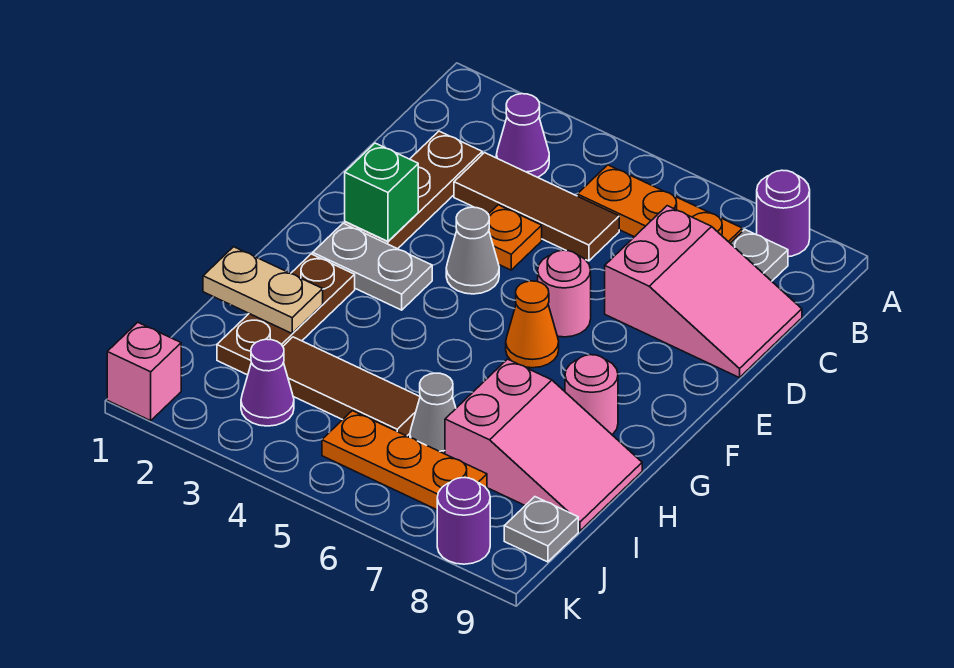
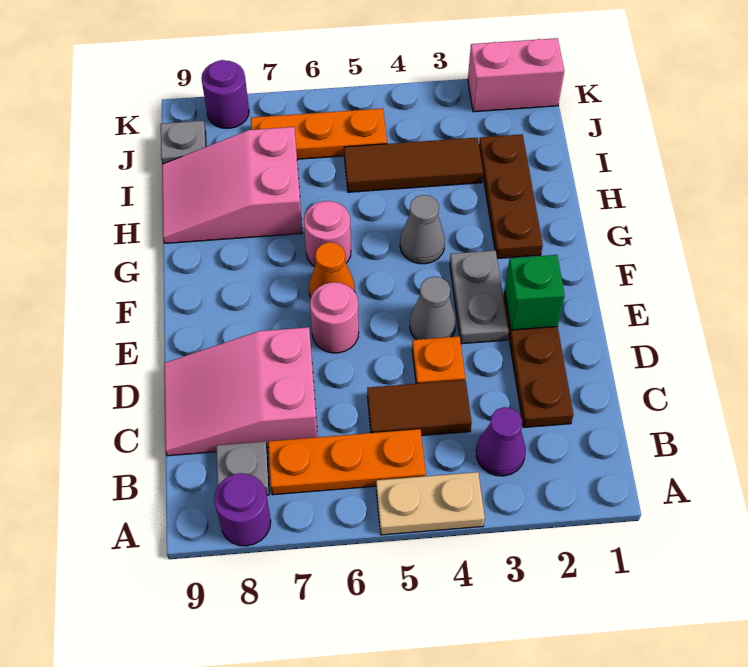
brown tile C3:C5 level 1 -> brown tile C4:C5 level 1
grey plate F2:F3 level 1 -> grey plate E3:F3 level 1
pink round brick G8 level 1 -> pink round brick G6 level 1
tan plate H1:H2 level 2 -> tan plate A4:A5 level 1
grey cone I6 level 1 -> grey cone G4 level 1
purple cone J3 level 1 -> none
pink brick K1 level 1 -> pink brick K1:K2 level 1

